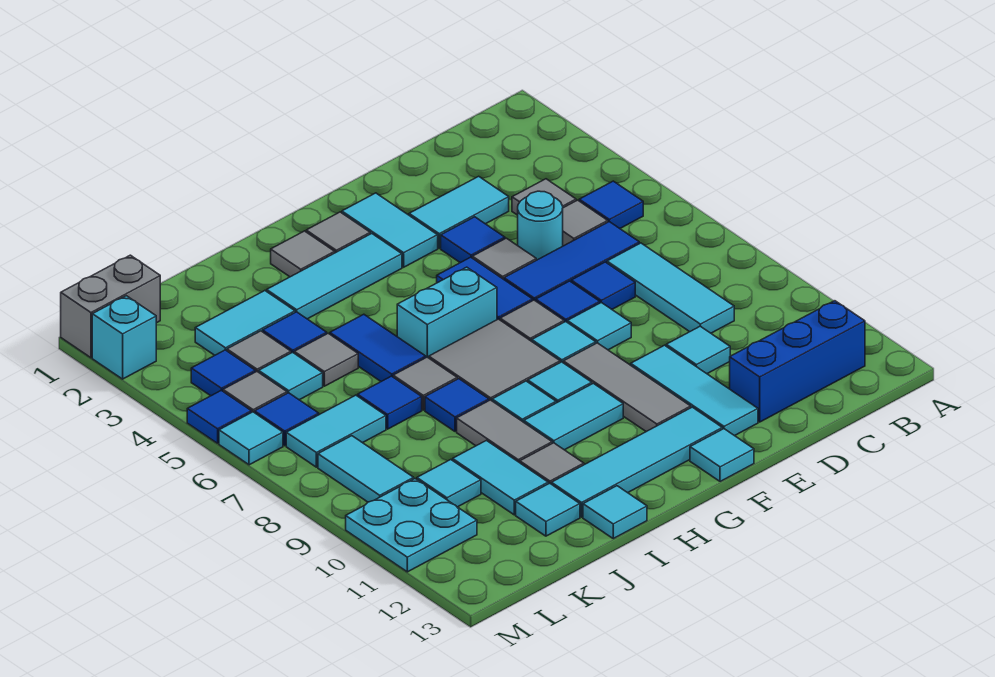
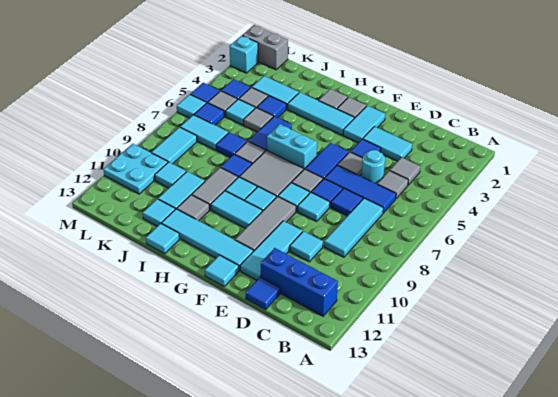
blue tile B5 level 1 -> blue tile D13 level 1

